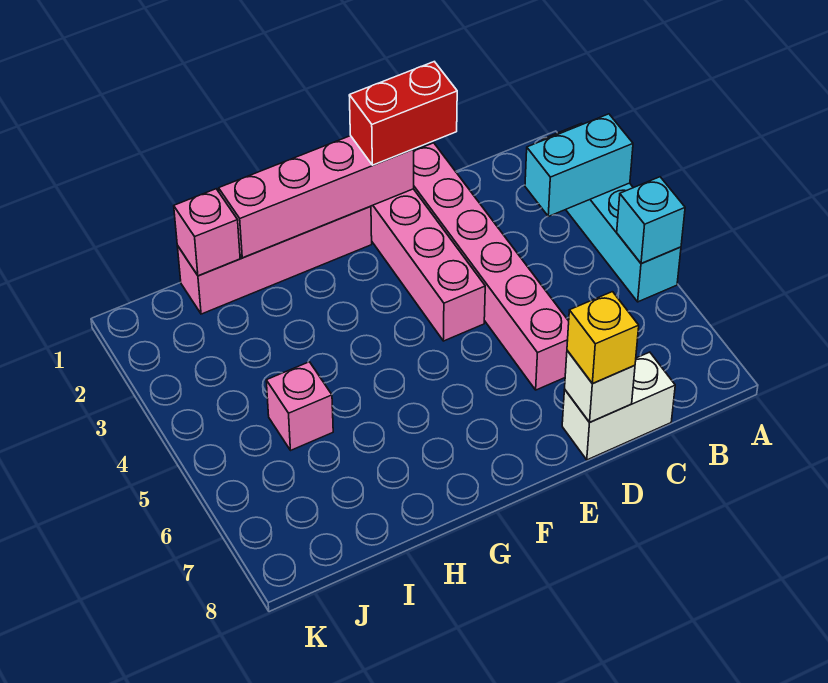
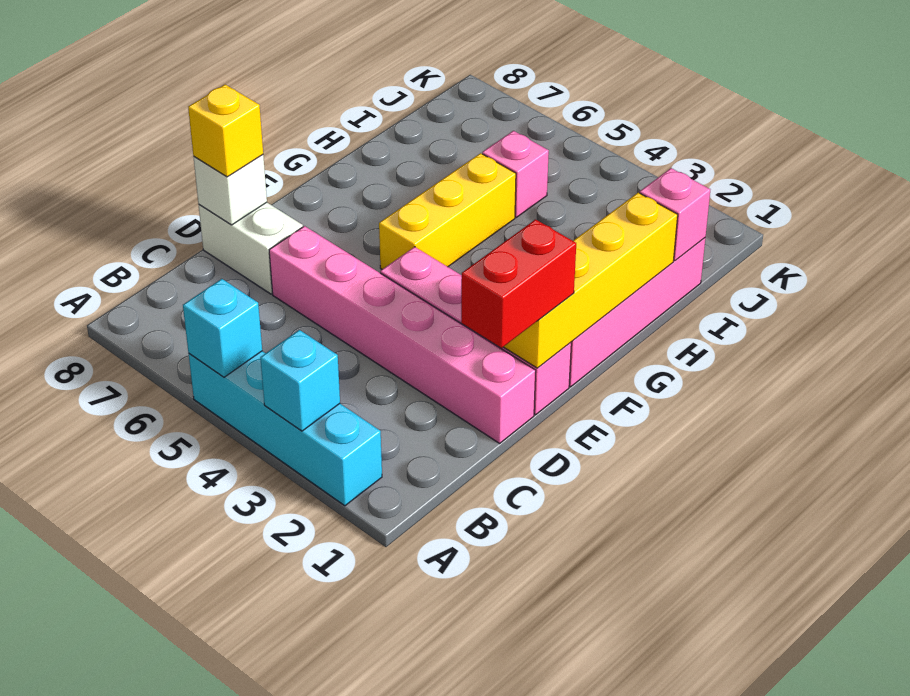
cyan brick A3:B3 level 2 -> cyan brick A3 level 2
white brick C8:D8 level 1 -> white brick D7:D8 level 1
pink brick E1:H1 level 2 -> yellow brick E1:H1 level 2
none -> yellow brick F5:H5 level 1

